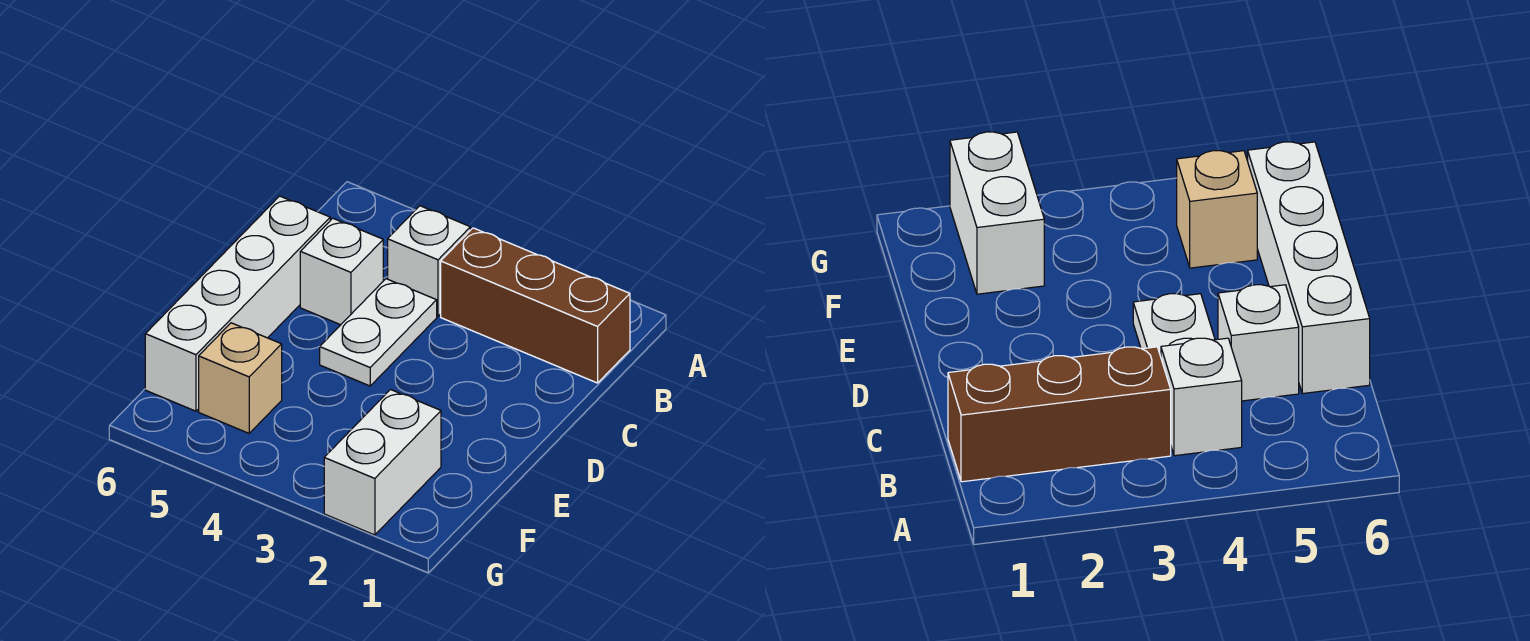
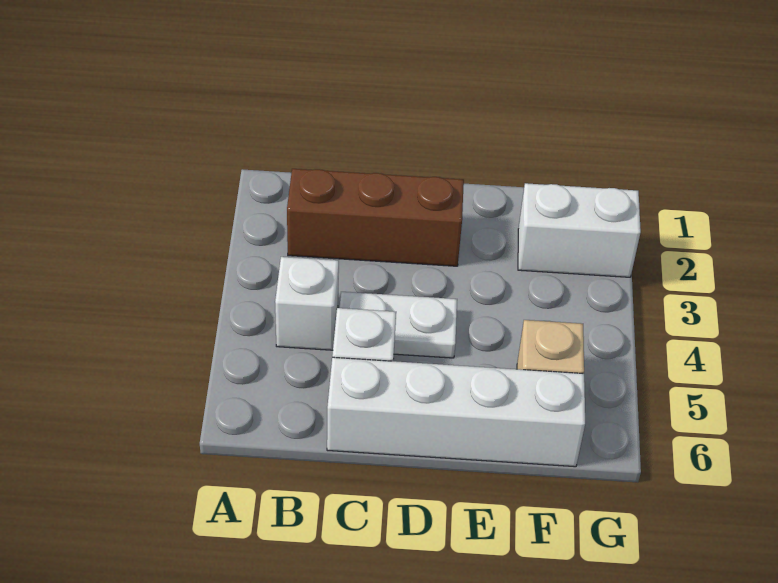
brown brick B1:B3 level 1 -> brown brick B2:D2 level 1

